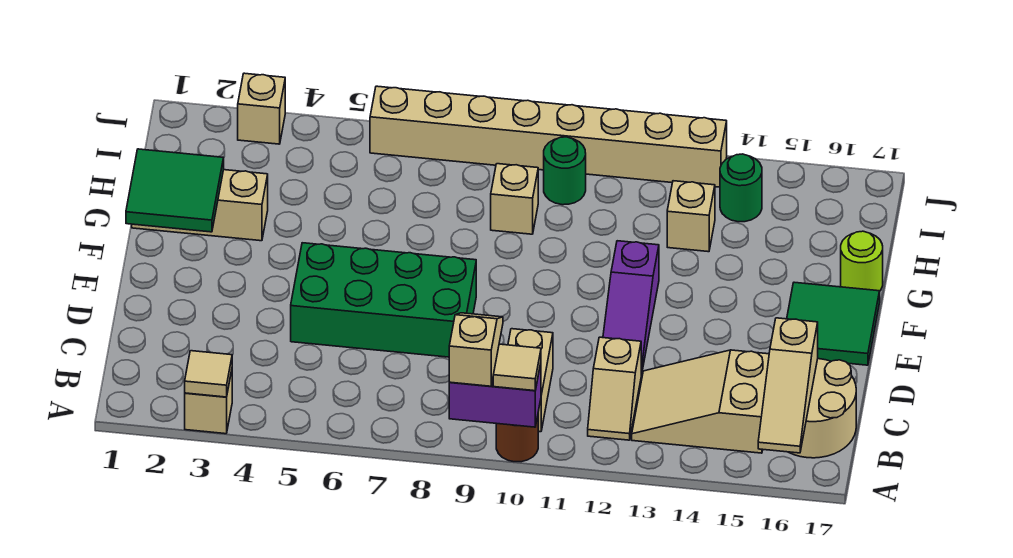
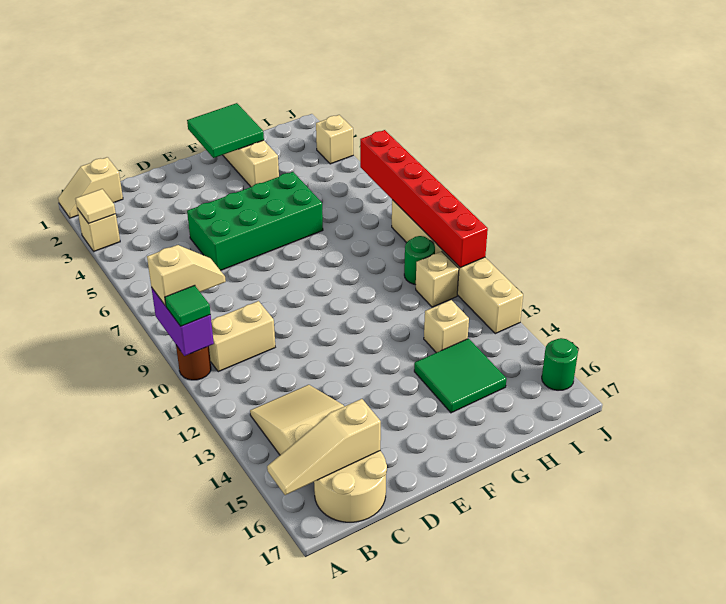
tan tile A10 level 3 -> green tile A10 level 3
tan slope B12:C12 level 1 top C -> tan slope A1:B1 level 1 top B
green brick D5:E8 level 1 -> green brick D5:G6 level 1
purple slope D12:F12 level 1 top F -> none
green tile E16:F17 level 1 -> green tile G14:H15 level 1
lime round brick G17 level 1 -> none
tan brick H9 level 1 -> tan brick I11 level 1
green round brick I14 level 1 -> green round brick J16 level 1
tan brick J6:J13 level 1 -> tan brick J8:J13 level 1
none -> red brick J6:J11 level 2

